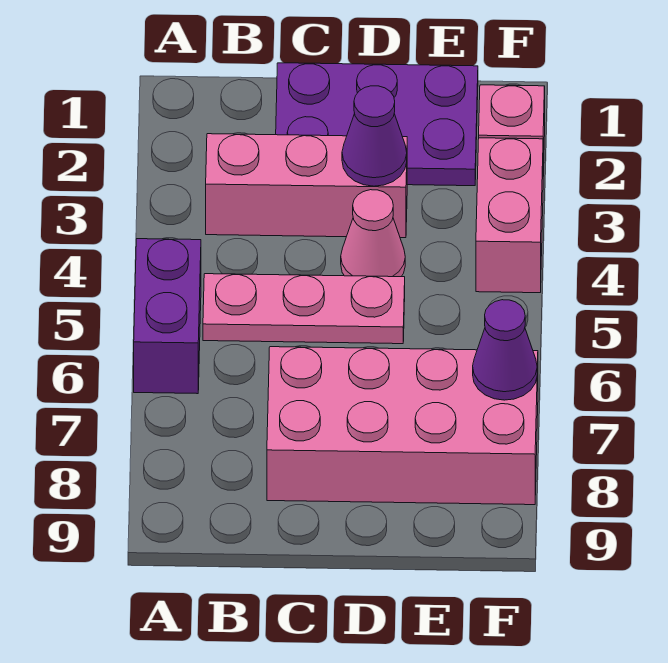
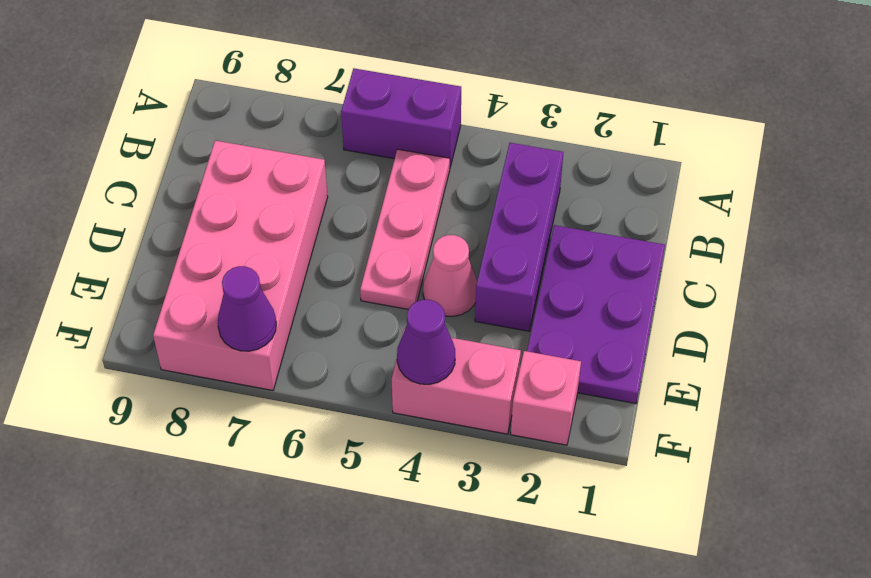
pink brick B3:D3 level 1 -> purple brick B3:D3 level 1
purple cone D3 level 2 -> purple cone F4 level 2

